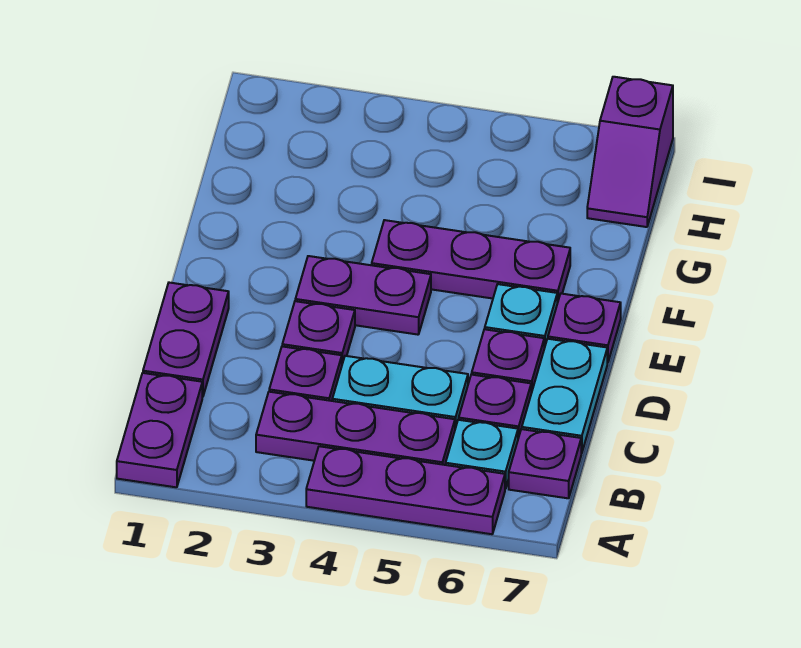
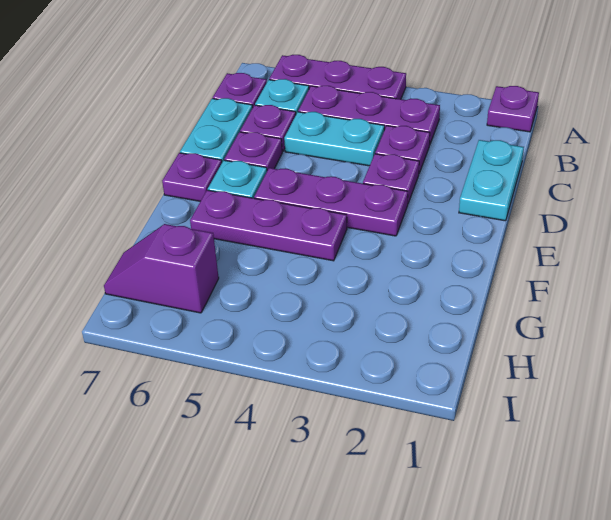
purple plate A1:B1 level 1 -> purple plate A1 level 1
purple plate C1:D1 level 1 -> cyan plate C1:D1 level 1
purple plate E3:E4 level 1 -> purple plate E3:E5 level 1
purple slope H7:I7 level 1 top I -> purple slope H6:H7 level 1 top 6

